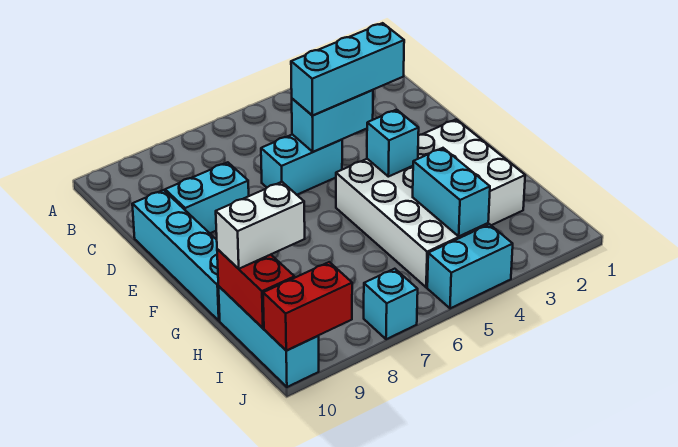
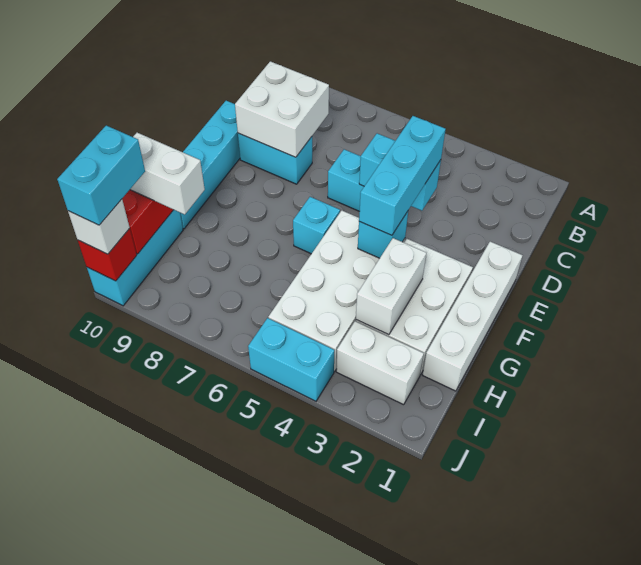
none -> white brick C8:D9 level 2
cyan brick D3:D5 level 3 -> cyan brick D4:F4 level 3
none -> white brick E1:H1 level 1
none -> white brick G3:H3 level 2
cyan brick H4:I4 level 2 -> cyan brick I10:J10 level 4
none -> white brick I2:I3 level 1
cyan brick J7 level 1 -> cyan brick F6 level 1
red brick J9:J10 level 2 -> red brick J10 level 2
none -> white brick J10 level 3

